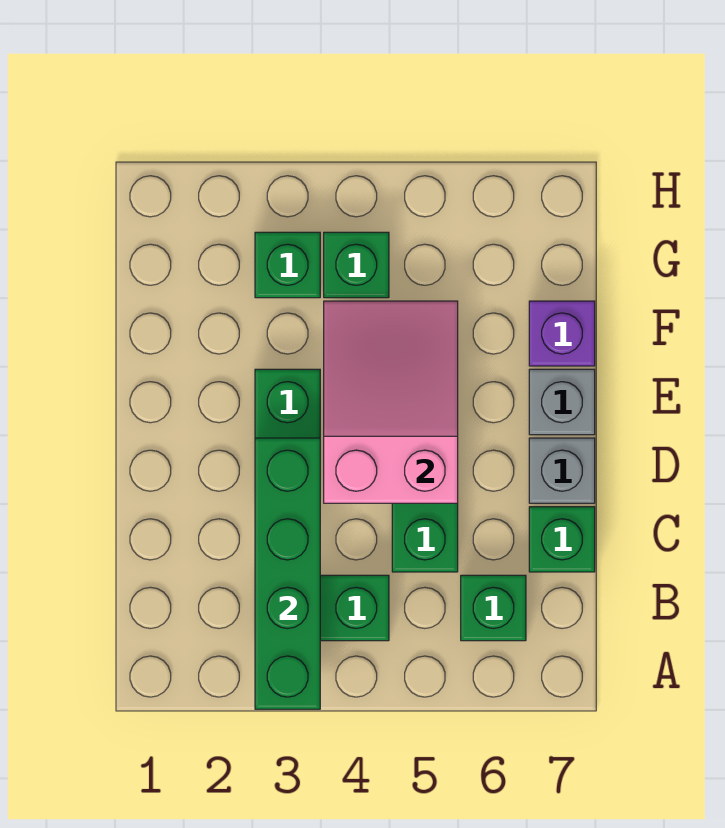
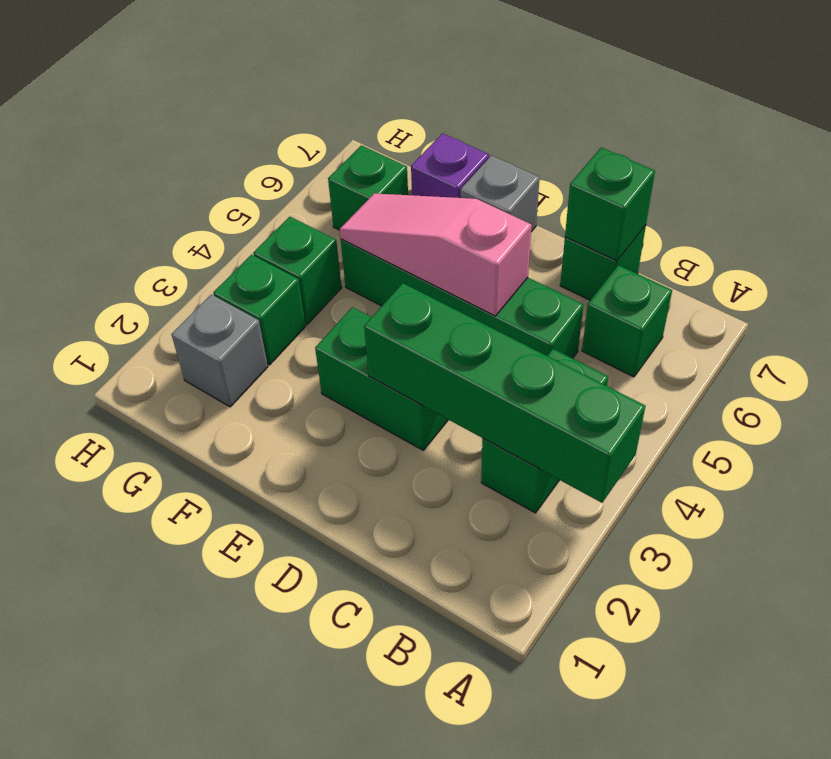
none -> green brick C7 level 2
pink slope D4:F5 level 2 top D -> pink slope D5:F5 level 2 top D
grey brick D7 level 1 -> grey brick G2 level 1
none -> green brick G6 level 1

